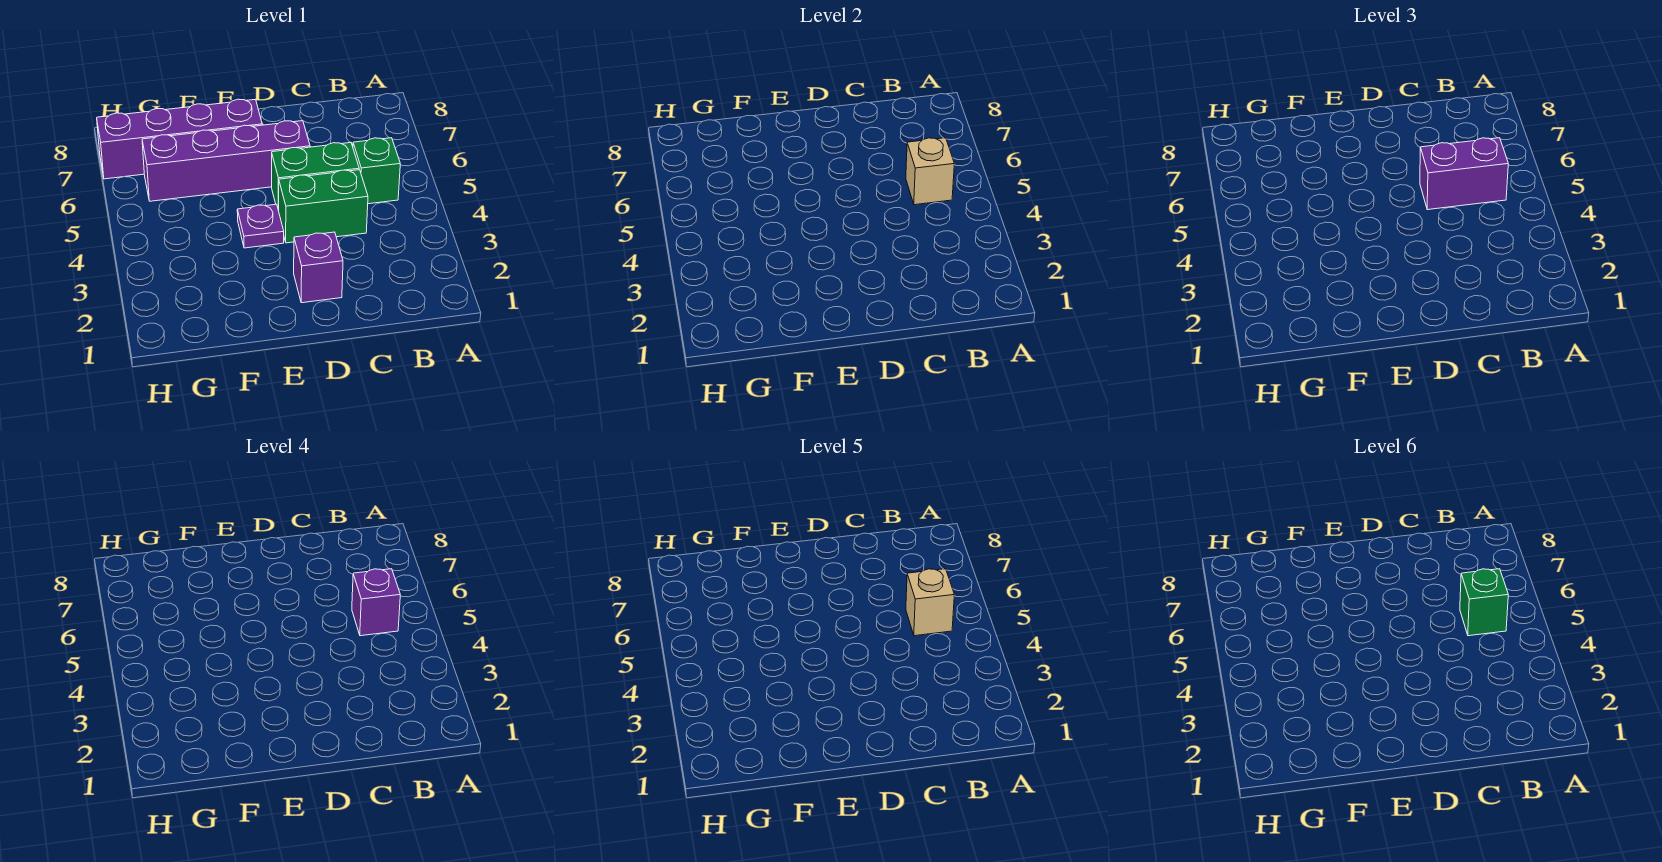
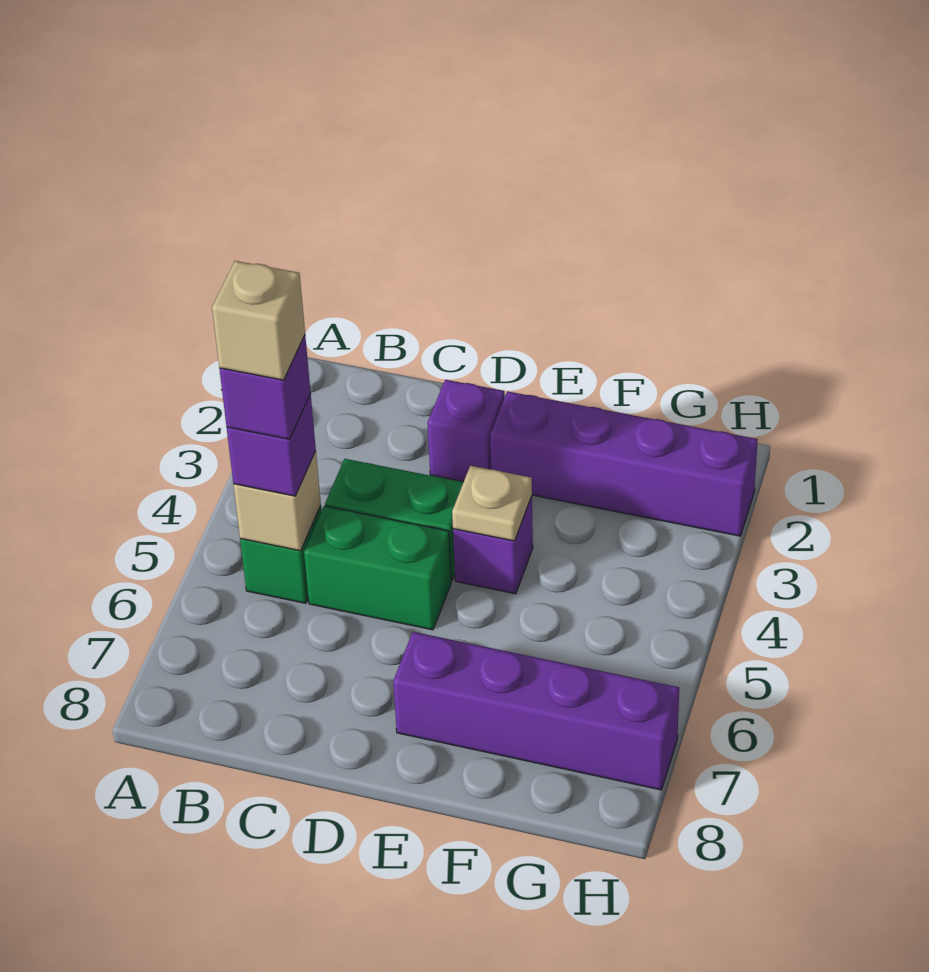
purple brick B5:C5 level 3 -> purple brick B5 level 3
green brick B5 level 6 -> none
purple brick D6:G6 level 1 -> purple brick E2:H2 level 1
purple plate E4 level 1 -> purple brick E4 level 1
none -> tan plate E4 level 2

